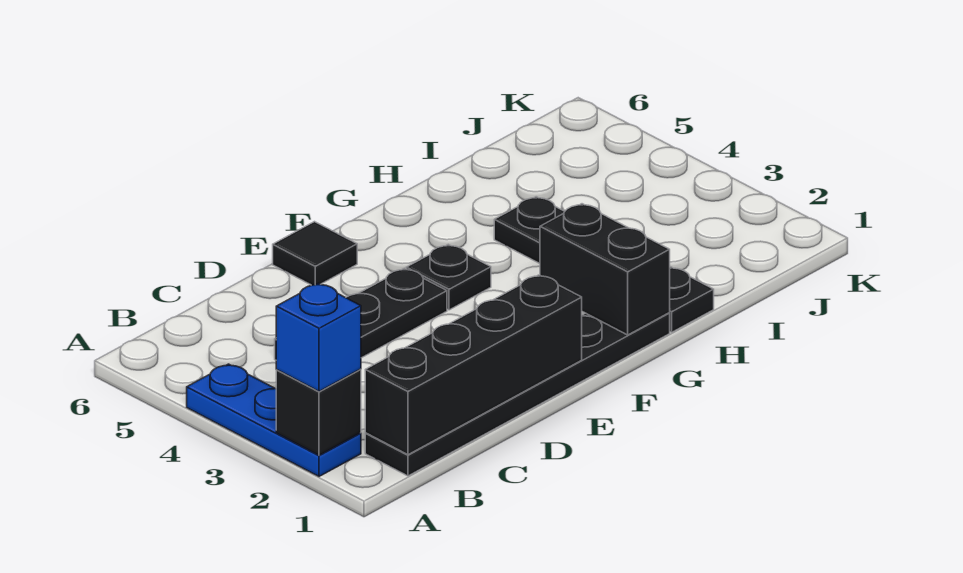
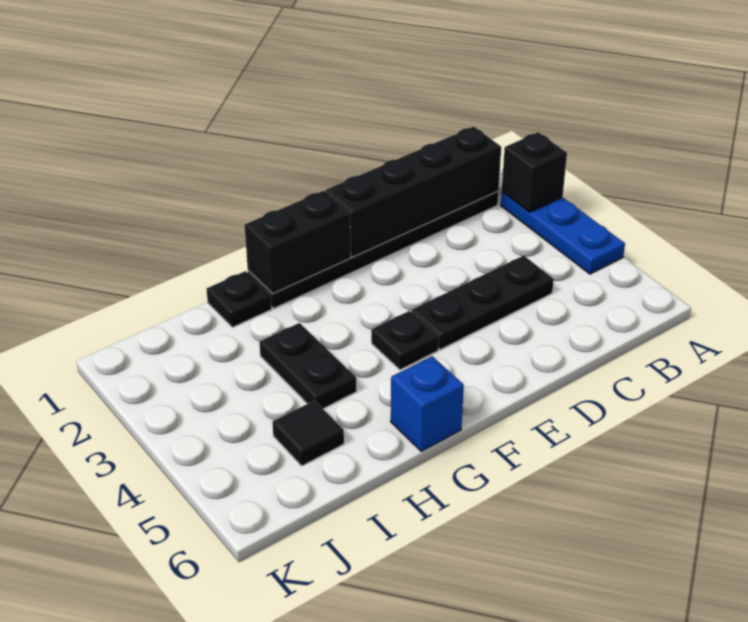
blue brick A2 level 3 -> blue brick G6 level 1
black tile E6 level 1 -> black tile I5 level 1
black brick G1:G2 level 2 -> black brick F1:G1 level 2

